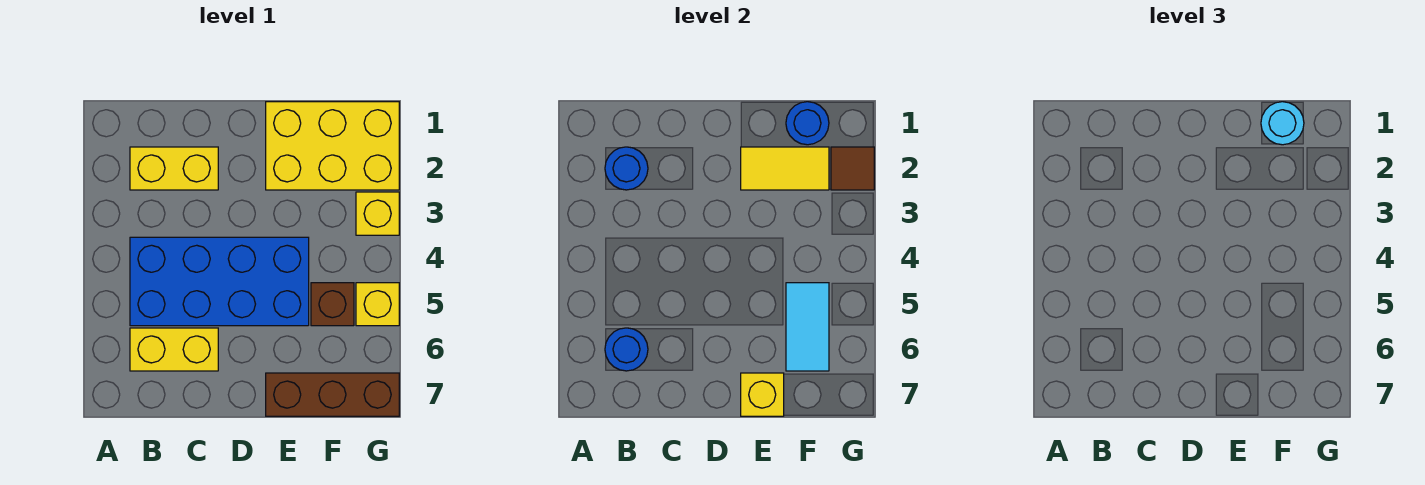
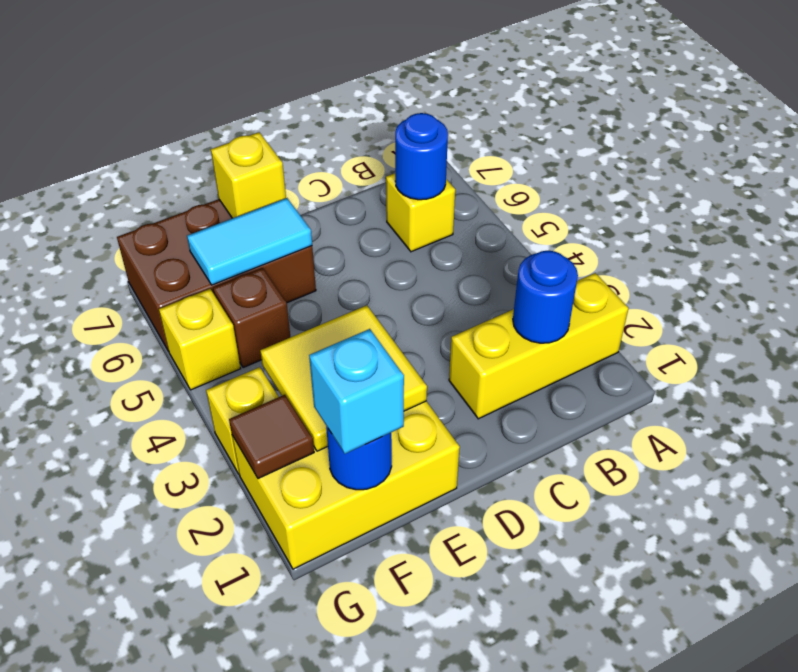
yellow brick B2:C2 level 1 -> yellow brick A2:C2 level 1
blue brick B4:E5 level 1 -> none
yellow brick B6:C6 level 1 -> yellow brick B6 level 1
yellow tile E2:F2 level 2 -> yellow tile E2:F3 level 2
brown brick E7:G7 level 1 -> brown brick E6:G7 level 1
cyan round brick F1 level 3 -> cyan brick F1 level 3
cyan tile F5:F6 level 2 -> cyan tile E6:F6 level 2

